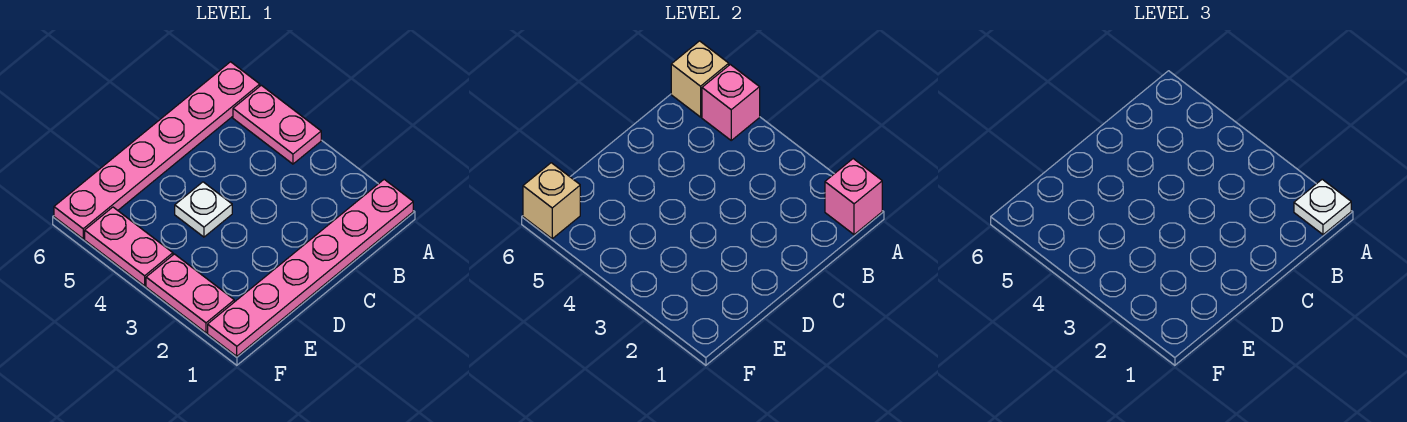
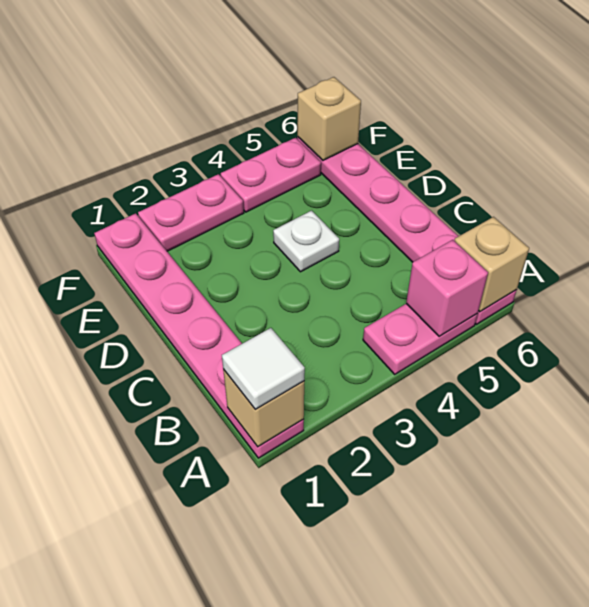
pink brick A1 level 2 -> tan brick A1 level 2
white plate A1 level 3 -> white tile A1 level 3

